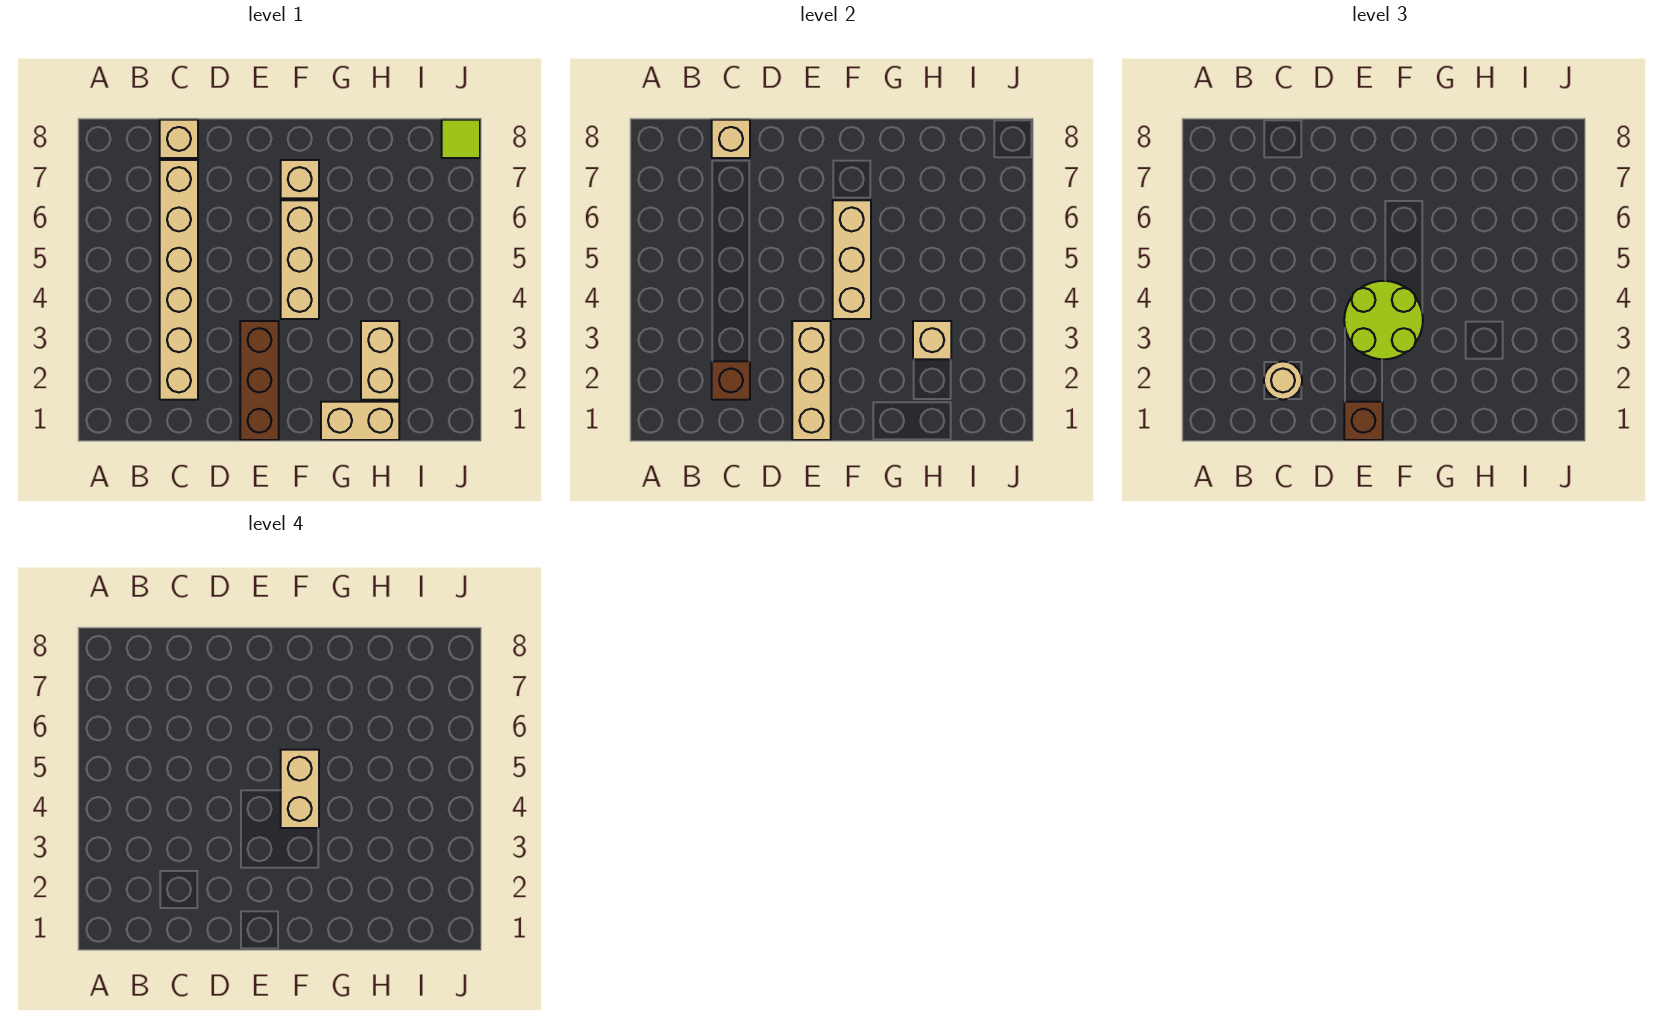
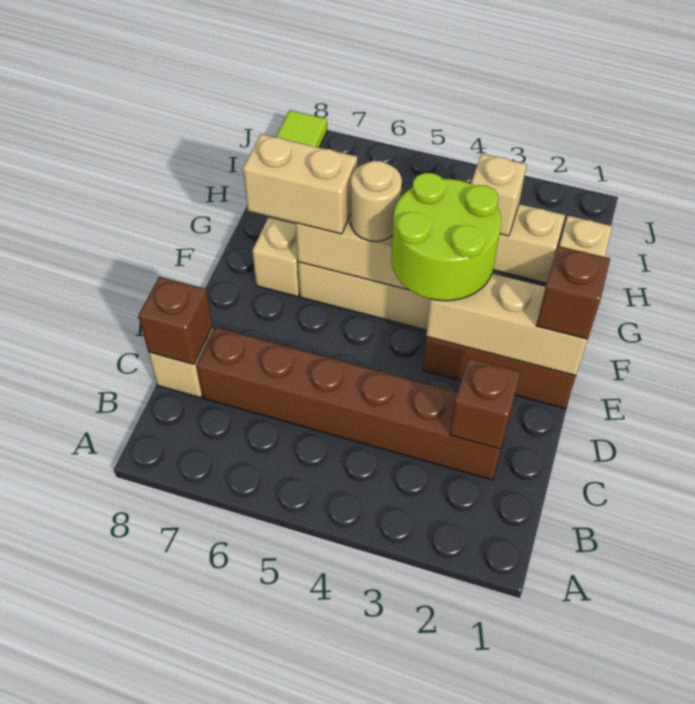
tan brick C2:C7 level 1 -> brown brick C2:C7 level 1
tan round brick C2 level 3 -> tan round brick F5 level 3
tan brick C8 level 2 -> brown brick C8 level 2
tan brick F4:F5 level 4 -> tan brick F6:F7 level 3

